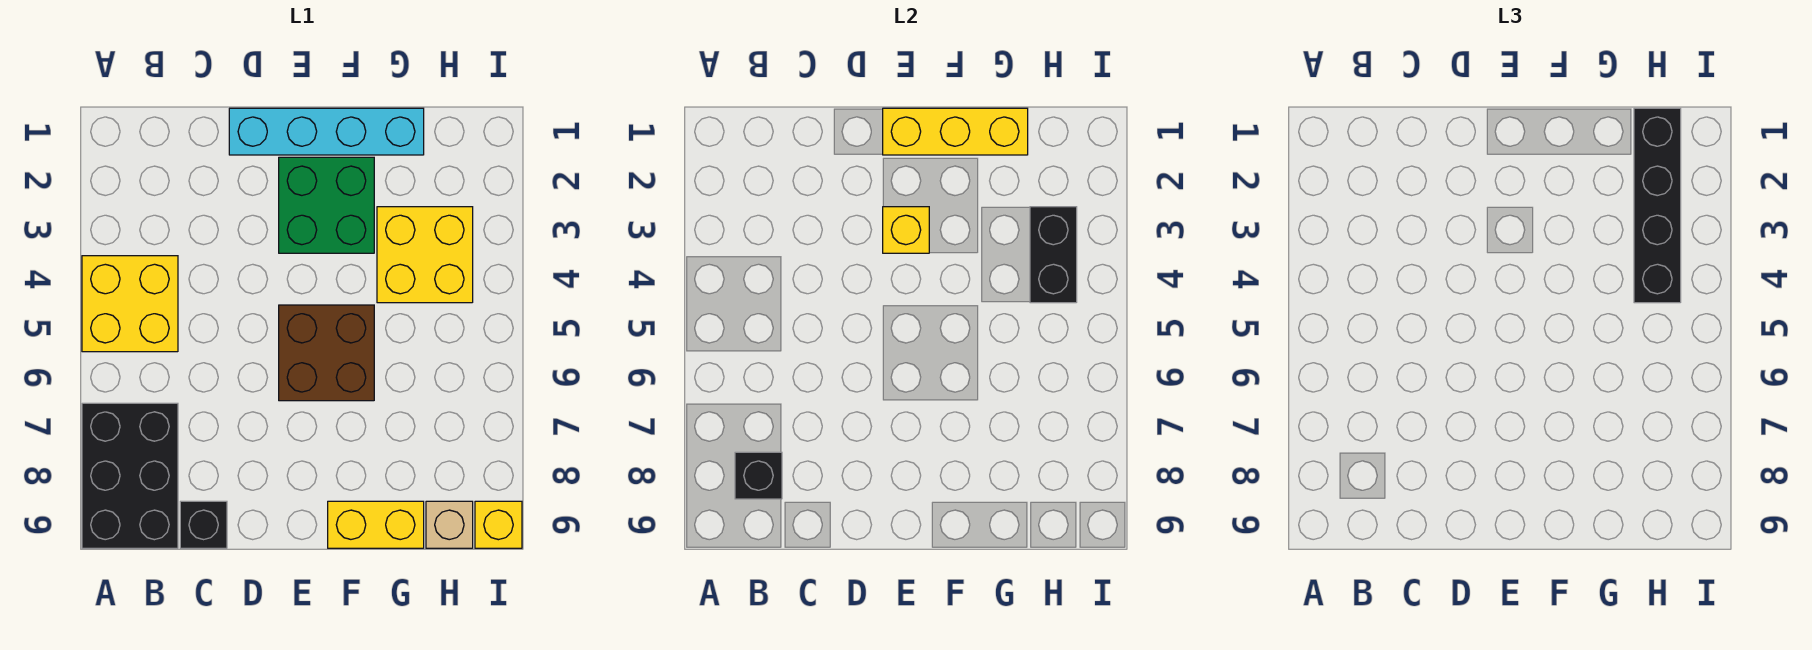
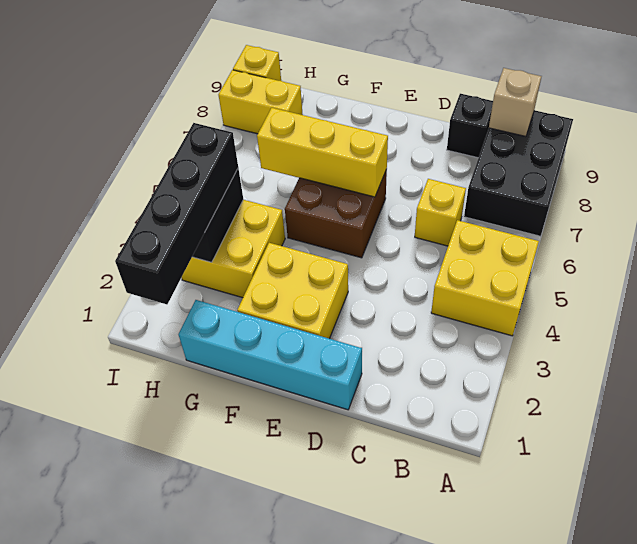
black brick B8 level 2 -> none
yellow brick E1:G1 level 2 -> yellow brick E6:G6 level 2
green brick E2:F3 level 1 -> yellow brick E2:F3 level 1
yellow brick E3 level 2 -> yellow brick C6 level 1
yellow brick F9:G9 level 1 -> yellow brick H8:I8 level 1
tan brick H9 level 1 -> tan brick B9 level 2

